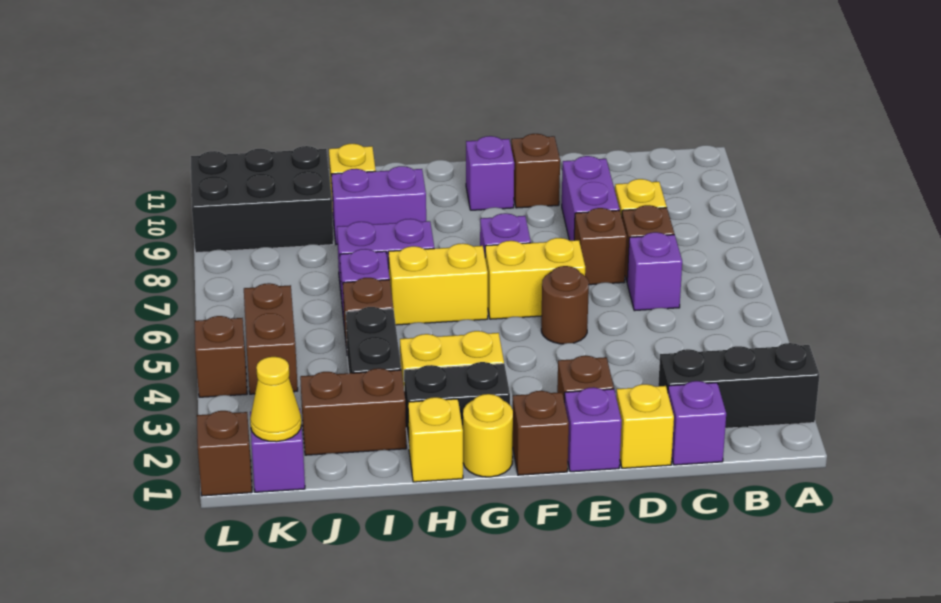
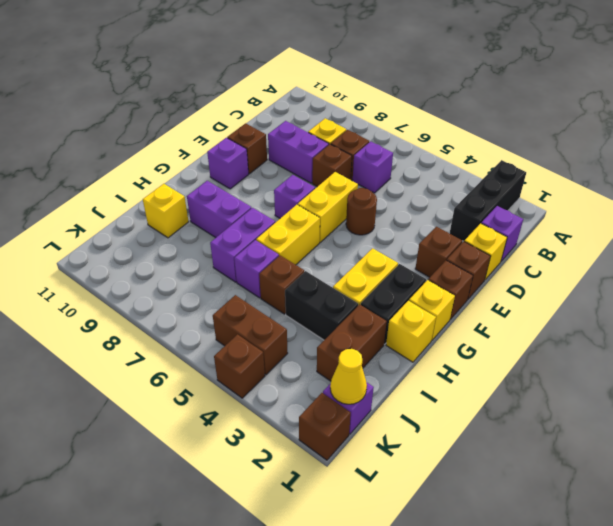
purple brick E1 level 1 -> brown brick E1 level 1
yellow round brick G1 level 1 -> yellow brick G1 level 1
purple brick H9:I9 level 1 -> purple brick H8:H9 level 1
black brick J9:L10 level 1 -> none

